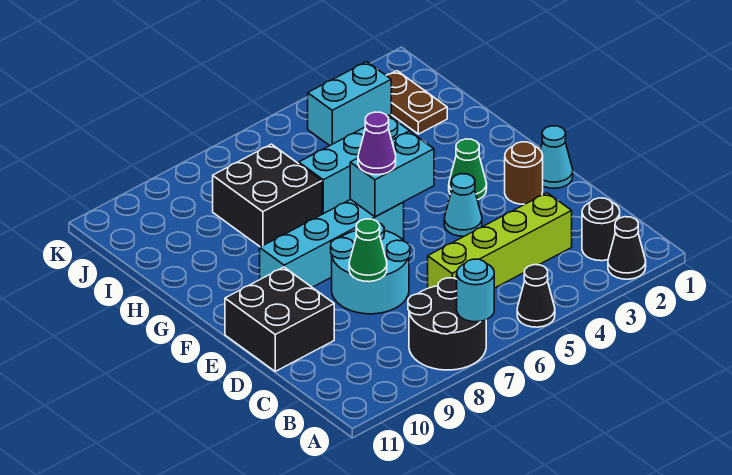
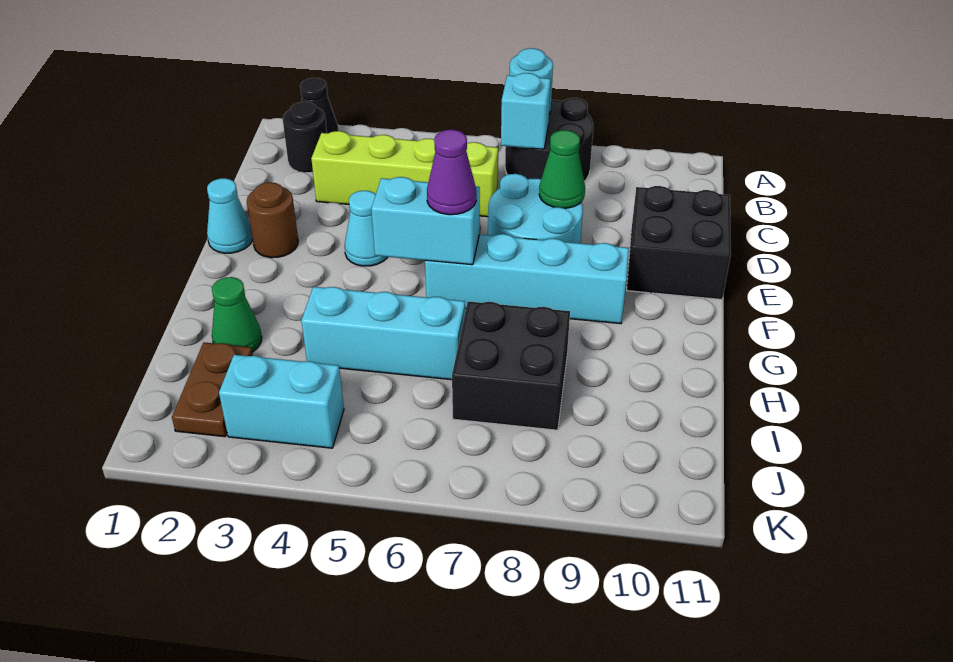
black cone A5 level 1 -> none
none -> cyan brick B7 level 2
green cone F3 level 1 -> green cone H2 level 1

